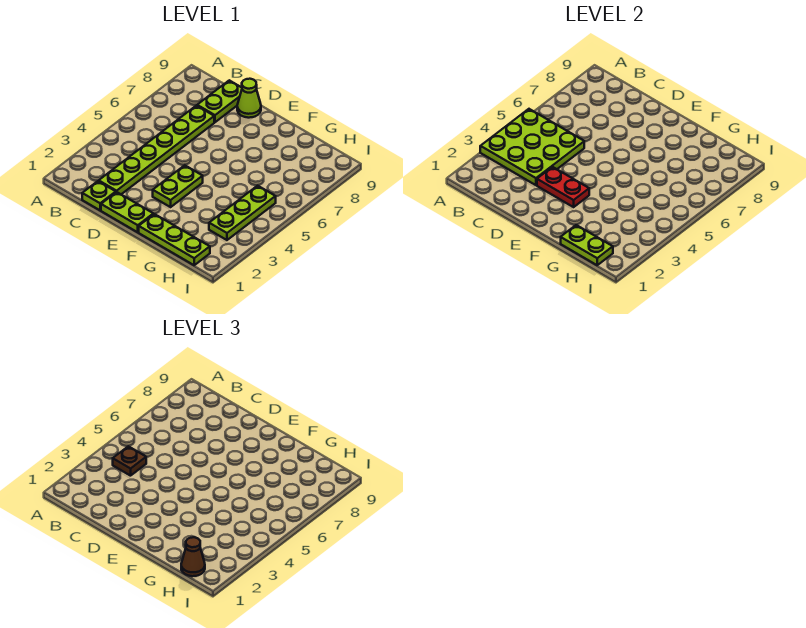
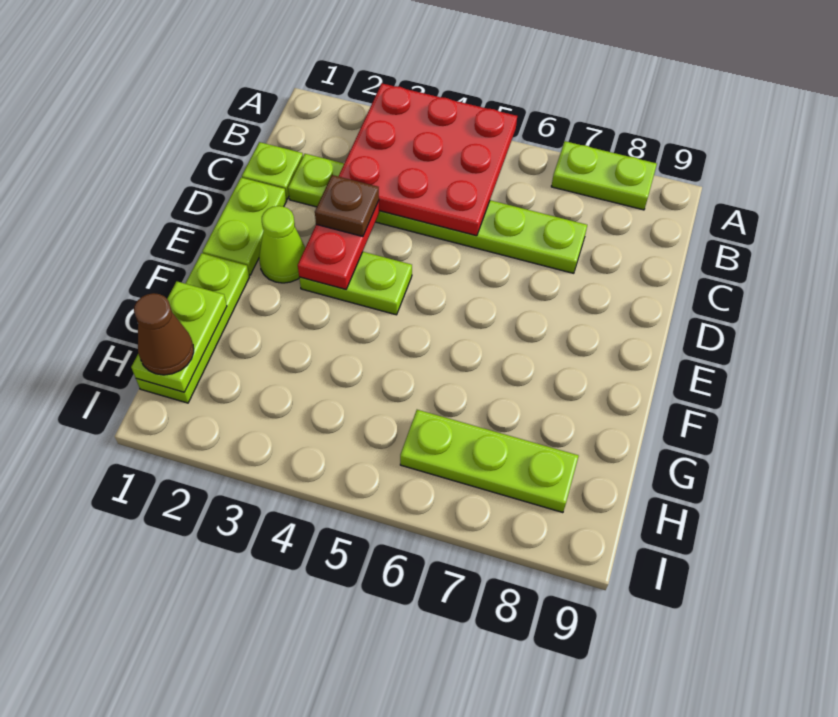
lime plate A3:C5 level 2 -> red plate A3:C5 level 2
brown plate B4 level 3 -> brown plate D3 level 3
lime plate C8:C9 level 1 -> lime plate A7:A8 level 1
lime cone D9 level 1 -> lime cone E2 level 1
lime plate H3:H5 level 1 -> lime plate H6:H8 level 1

